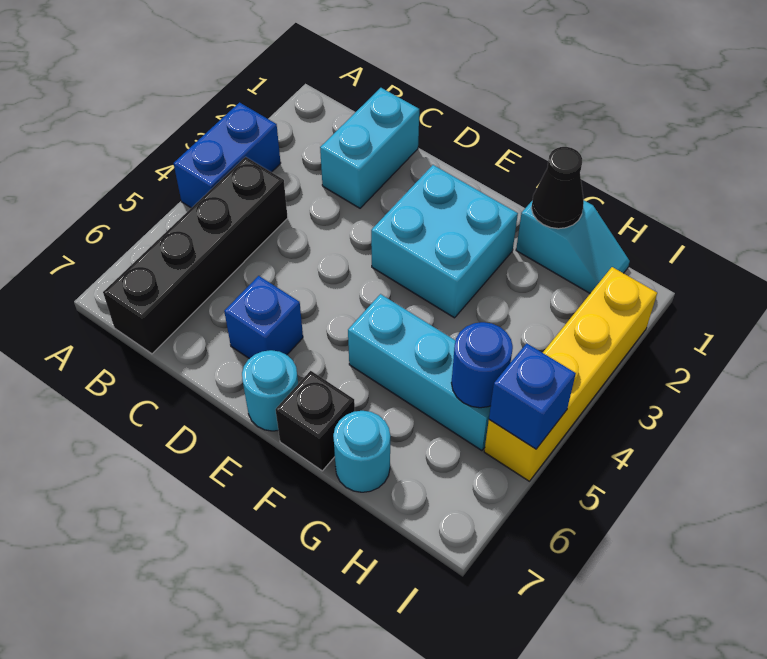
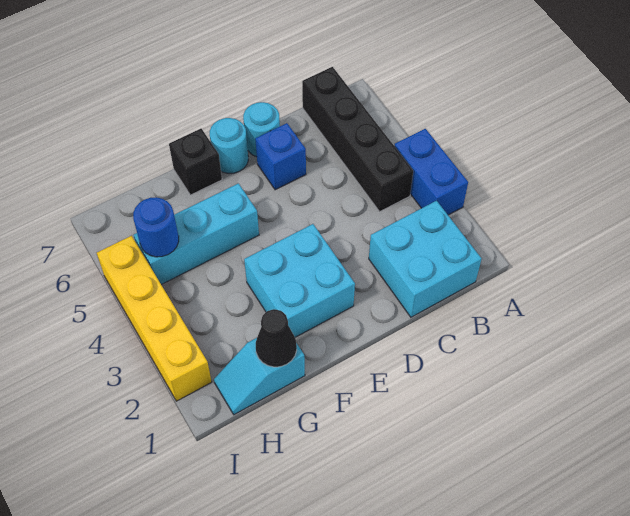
cyan brick C1:C2 level 1 -> cyan brick B1:C2 level 1
cyan round brick G7 level 1 -> cyan round brick D7 level 1
blue brick I5 level 2 -> none

